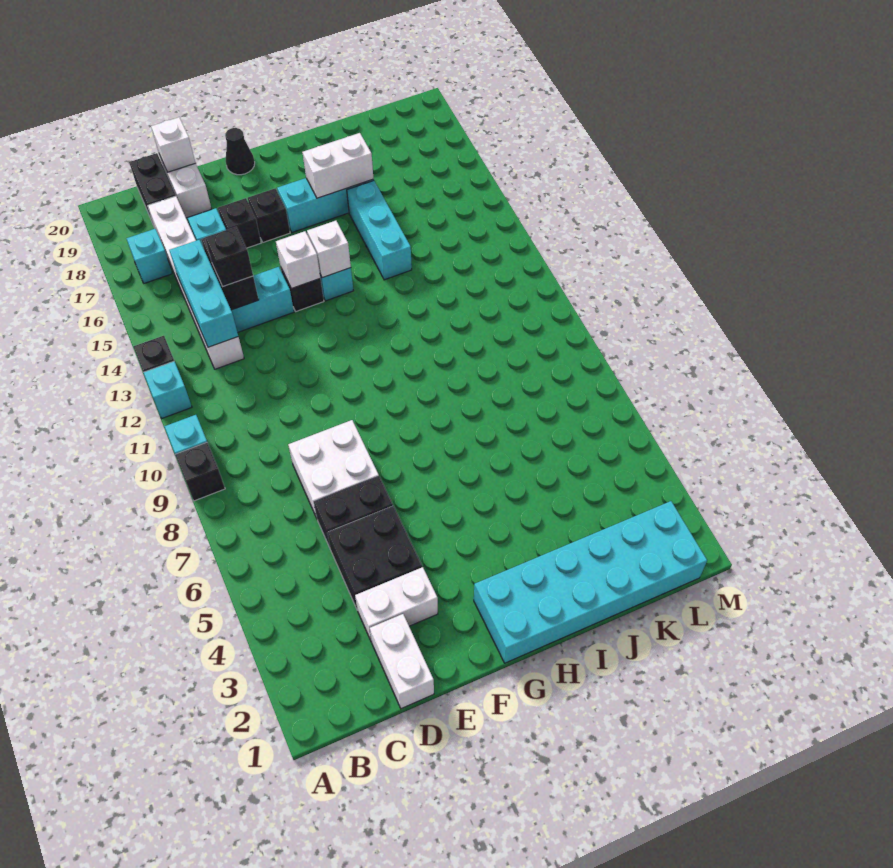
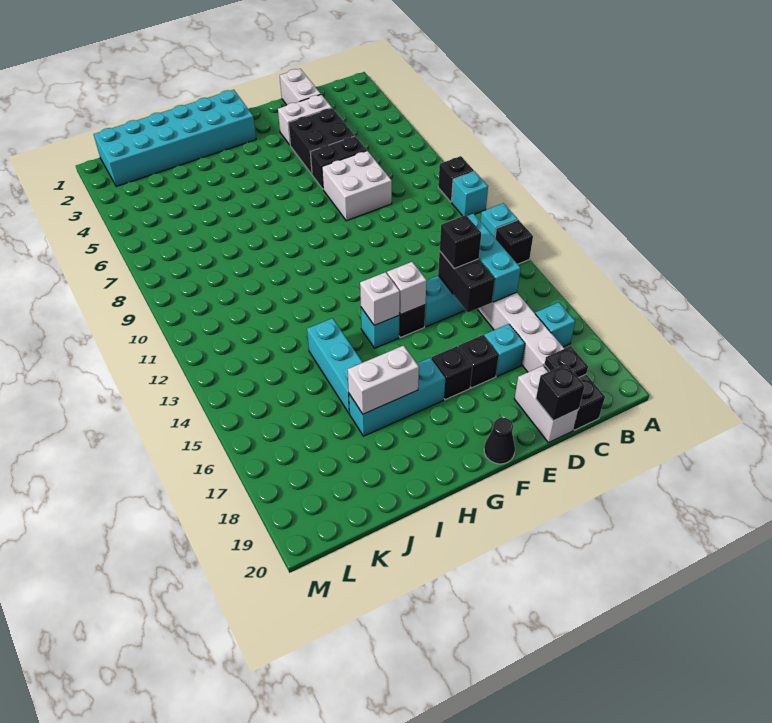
none -> black plate C19 level 2
white brick D20 level 2 -> black brick D20 level 2

